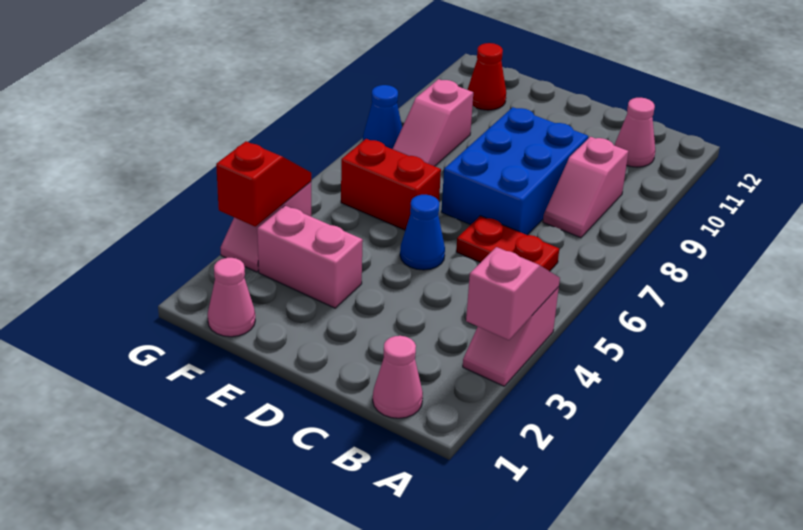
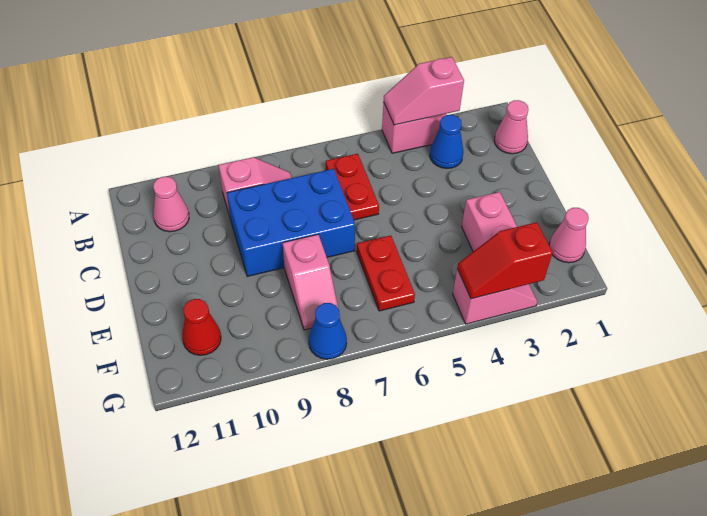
blue cone D5 level 1 -> blue cone B3 level 1
red brick E6:F6 level 1 -> red plate E6:F6 level 1
pink slope F8:F9 level 1 top 9 -> pink slope E8:F8 level 1 top E

